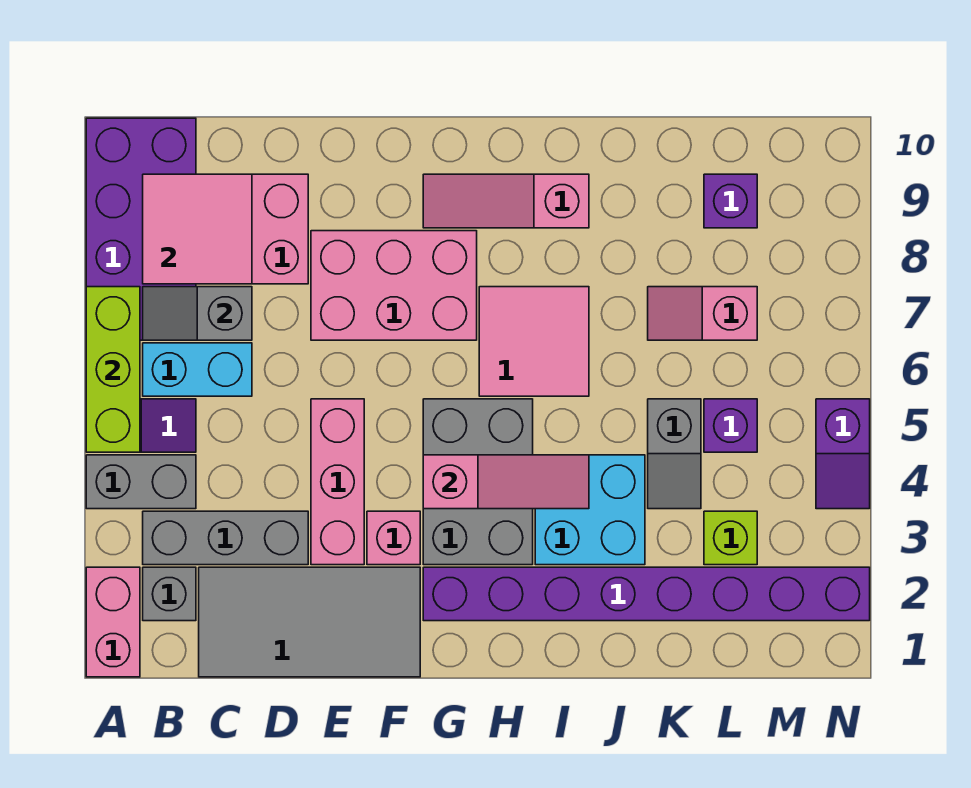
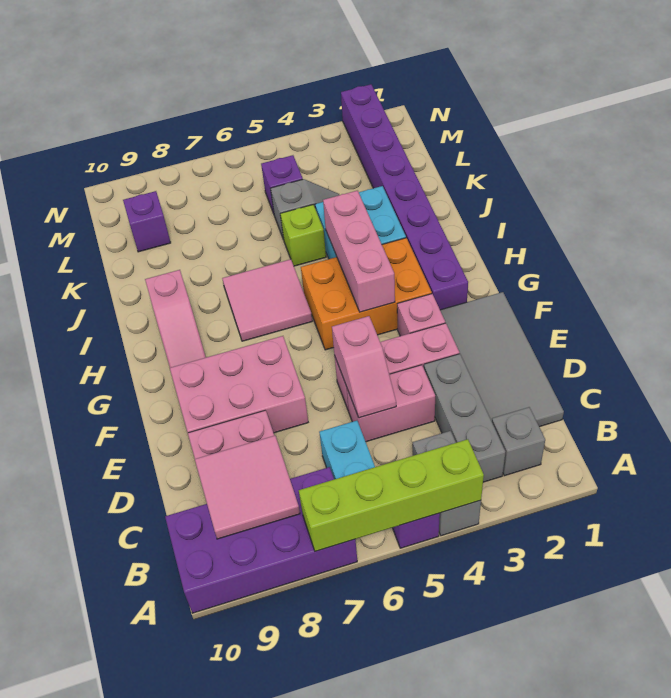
pink brick A1:A2 level 1 -> pink brick D4:D5 level 1
lime brick A5:A7 level 2 -> lime brick A4:A7 level 2
grey slope B7:C7 level 2 top C -> none
pink brick E7:G8 level 1 -> pink brick E7:F9 level 1
grey brick G3:H5 level 1 -> orange brick G3:H5 level 1
pink slope G4:I4 level 2 top G -> pink brick G4:I4 level 2
pink slope K7:L7 level 1 top L -> pink slope D5:E5 level 2 top E
lime brick L3 level 1 -> lime brick J5 level 1
purple slope N4:N5 level 1 top 5 -> none

